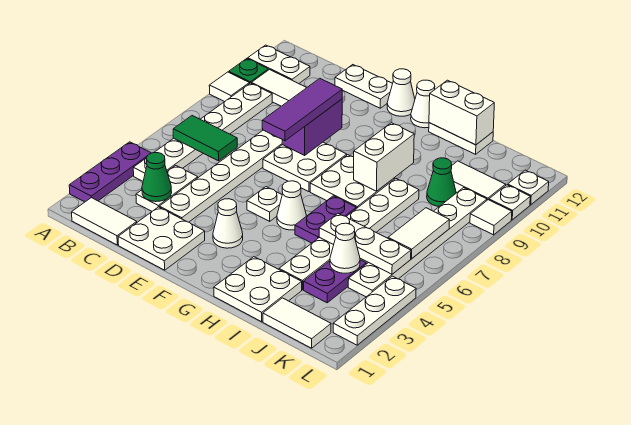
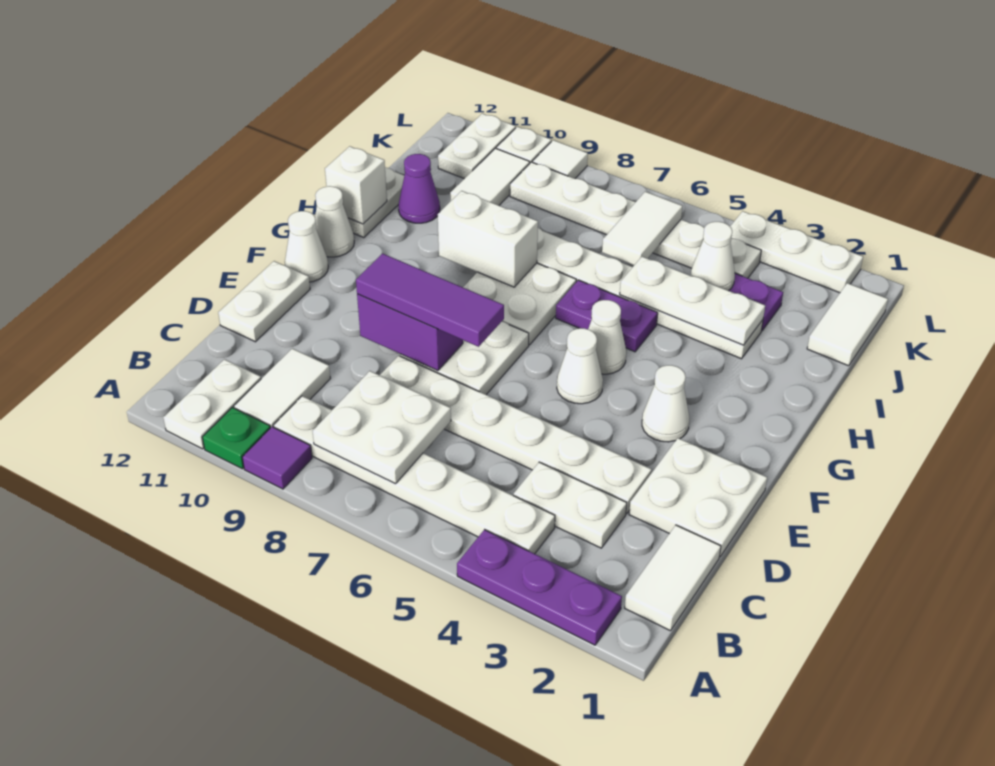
white tile A9 level 1 -> purple tile A9 level 1
green tile B6:C6 level 2 -> none
green cone C3 level 2 -> none
white plate F5 level 1 -> white cone F5 level 1
white plate H1:I2 level 1 -> white plate B7:C8 level 2
white brick H12:I12 level 2 -> white brick H12 level 2
white plate I5:K5 level 2 -> white plate I3:I5 level 2
none -> purple cone I11 level 1
green cone J9 level 1 -> none
white tile K6:K7 level 2 -> white tile J6:K6 level 2
white plate L11 level 1 -> white plate K11:L11 level 1

